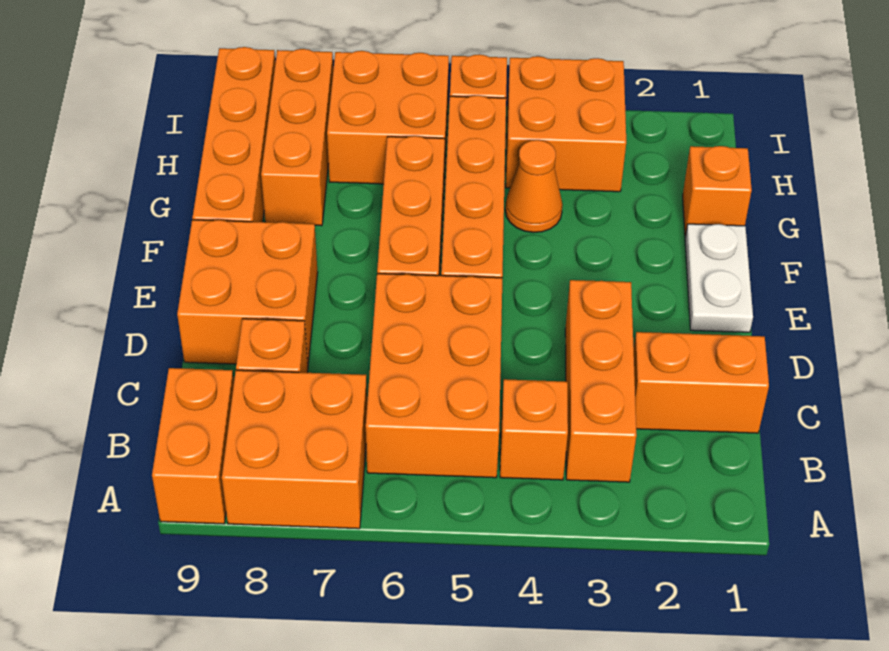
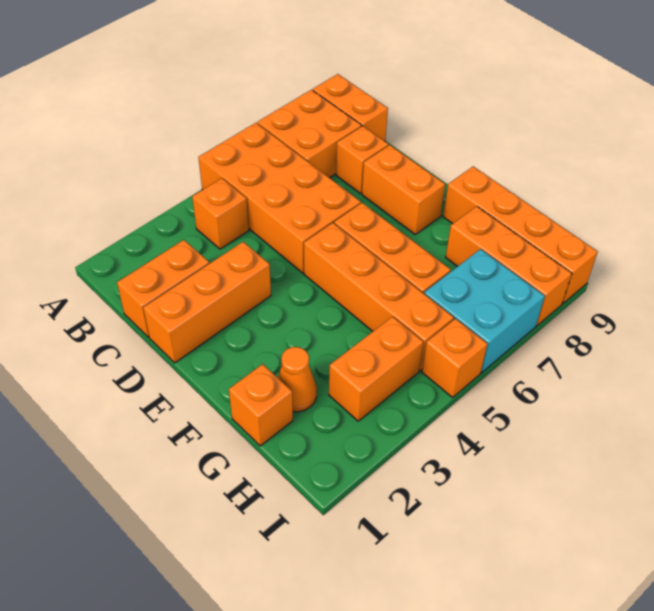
orange brick B3:D3 level 1 -> orange brick D1:D3 level 1
orange brick B5:D6 level 1 -> orange brick A5:D6 level 1
orange brick D8:E9 level 1 -> orange brick D8:E8 level 1
white plate E1:F1 level 1 -> none
orange cone G4 level 1 -> orange cone G2 level 1
orange brick H3:I4 level 1 -> orange brick H3:H4 level 1
orange brick H6:I7 level 1 -> cyan brick H6:I7 level 1

